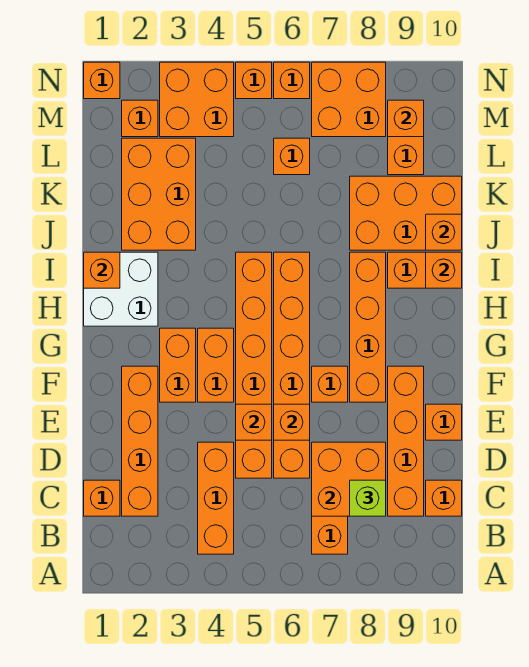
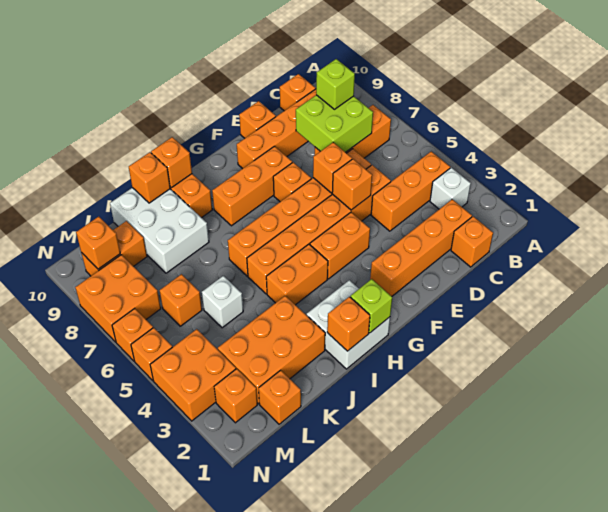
none -> white brick B3 level 1
orange brick C7:D8 level 2 -> lime brick C7:D8 level 2
orange brick F3:G3 level 1 -> orange brick H4:I4 level 1
orange brick F8:I8 level 1 -> orange brick F8:H8 level 1
none -> lime brick H1 level 2
orange brick J8:K10 level 1 -> white brick J8:K10 level 1
none -> white brick K5 level 1
orange brick N1 level 1 -> orange brick L1 level 1

